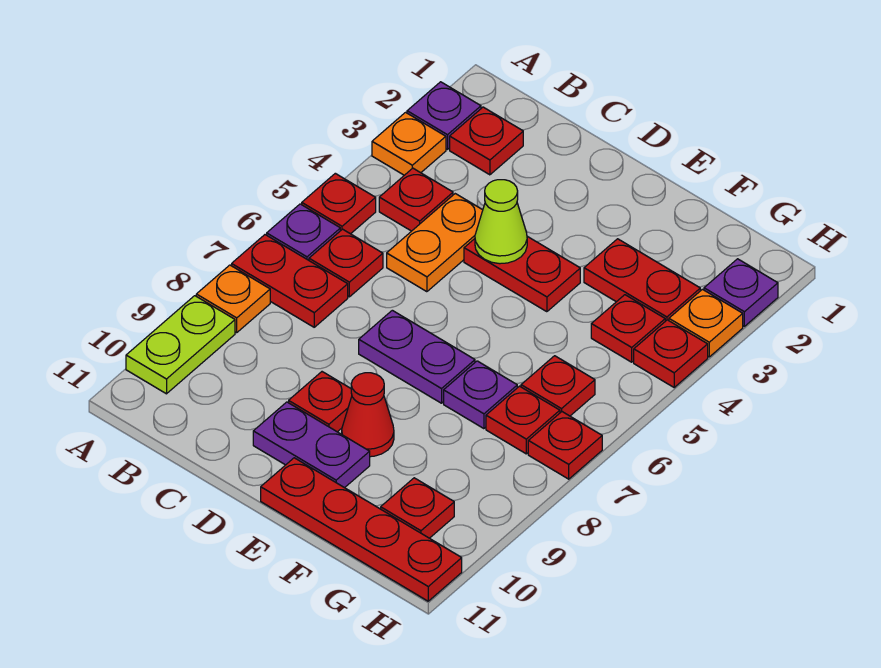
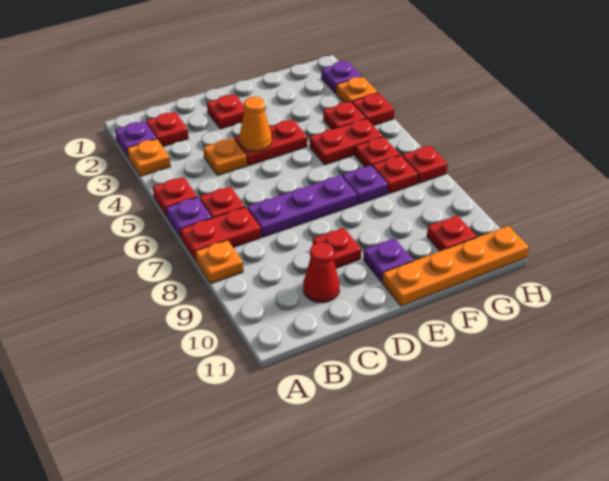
lime plate A9:A10 level 1 -> none
red plate B4 level 1 -> red plate D2 level 1
orange plate C4:C5 level 1 -> orange plate C4 level 1
lime cone D4 level 2 -> orange cone D4 level 2
purple plate D7:E7 level 1 -> purple plate C7:E7 level 1
purple plate D10:E10 level 1 -> purple plate E10 level 1
red cone E9 level 1 -> red cone C10 level 1
red plate E11:H11 level 1 -> orange plate E11:H11 level 1
red plate F3:G3 level 1 -> red plate F5:G5 level 1

